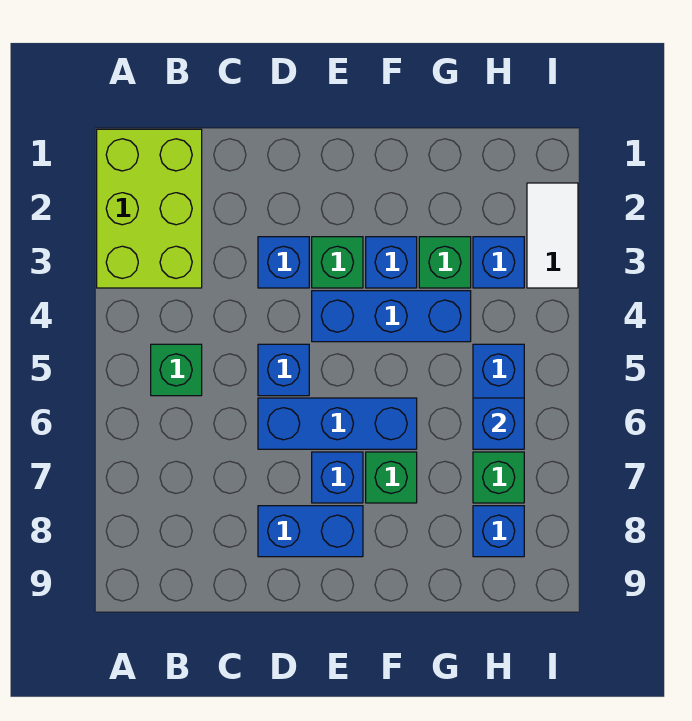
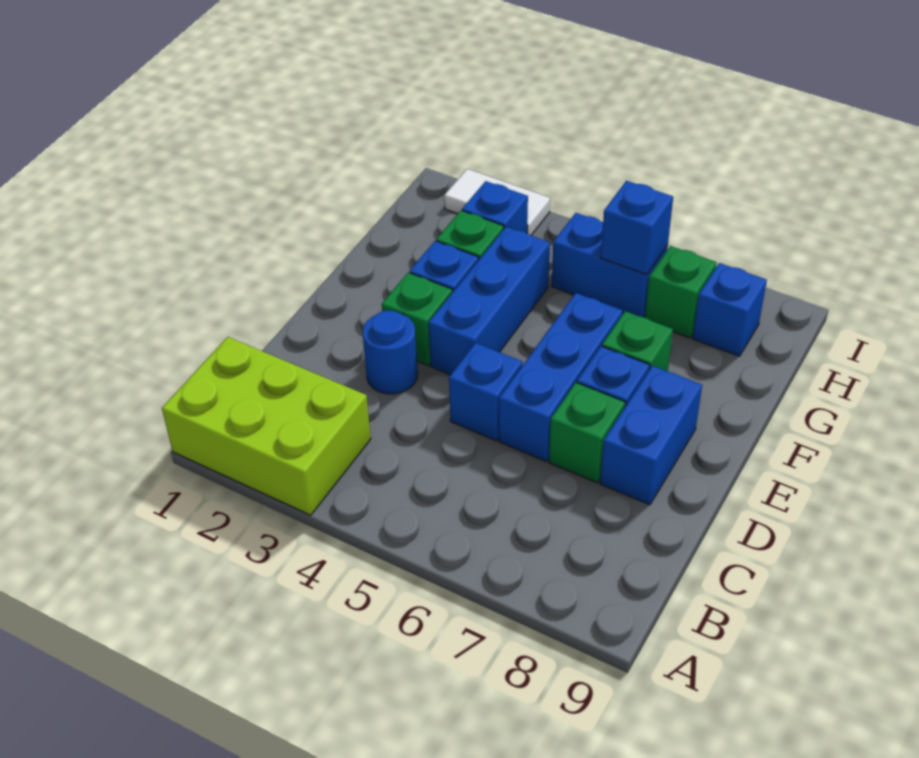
green brick B5 level 1 -> green brick D7 level 1
blue brick D3 level 1 -> blue round brick D3 level 1

